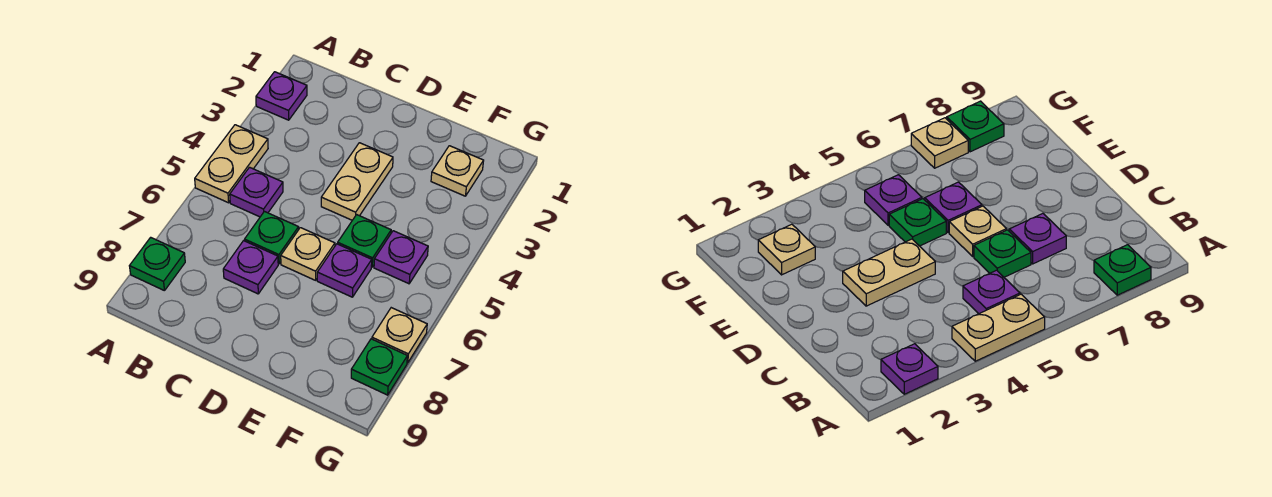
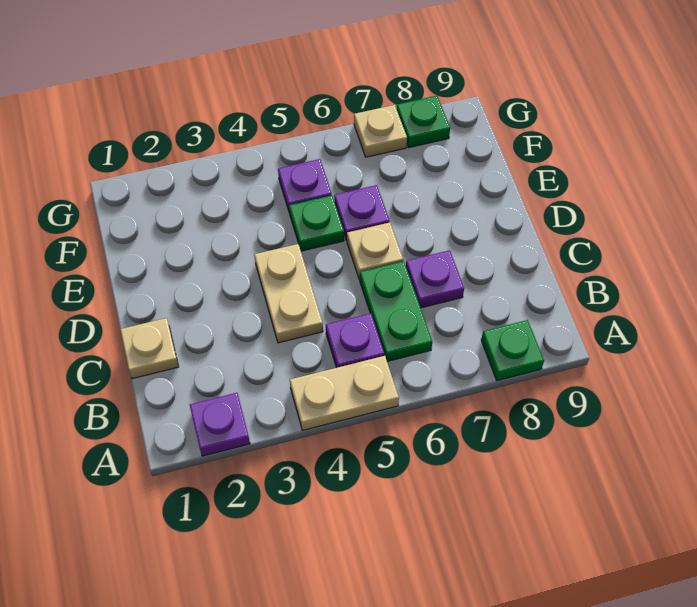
green plate C6 level 1 -> green plate B6:C6 level 1
tan plate D3:D4 level 1 -> tan plate C4:D4 level 1
tan plate F2 level 1 -> tan plate C1 level 1

